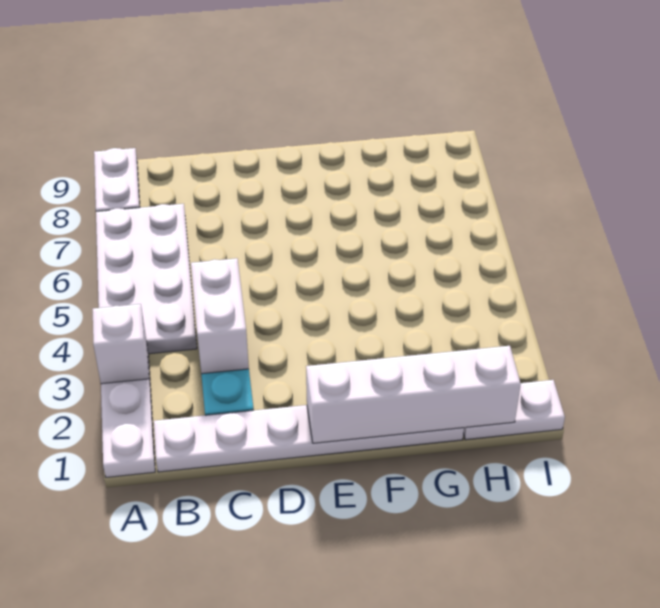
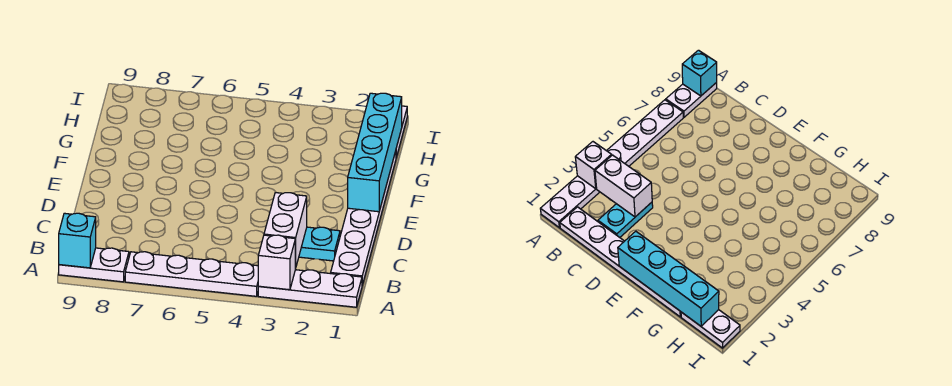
white plate A4:B7 level 1 -> white plate A4:A7 level 1
none -> cyan brick A9 level 2
white brick C3:C4 level 2 -> white brick B3:C3 level 2
white brick E1:H1 level 2 -> cyan brick E1:H1 level 2

